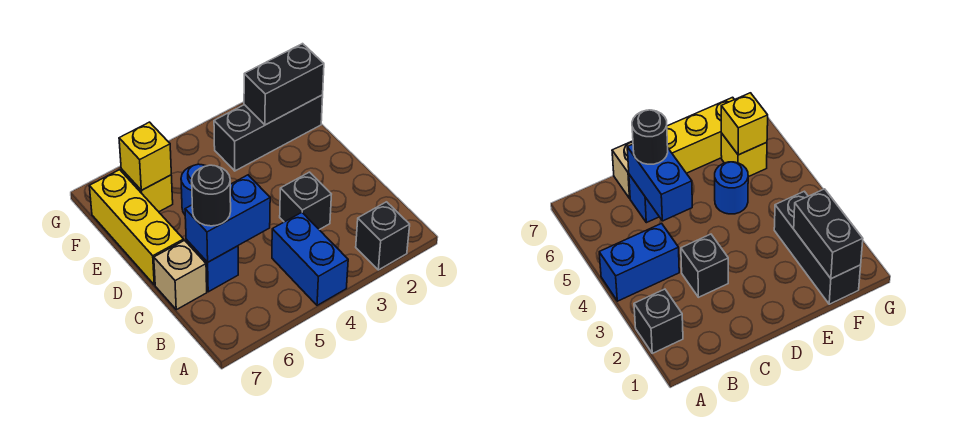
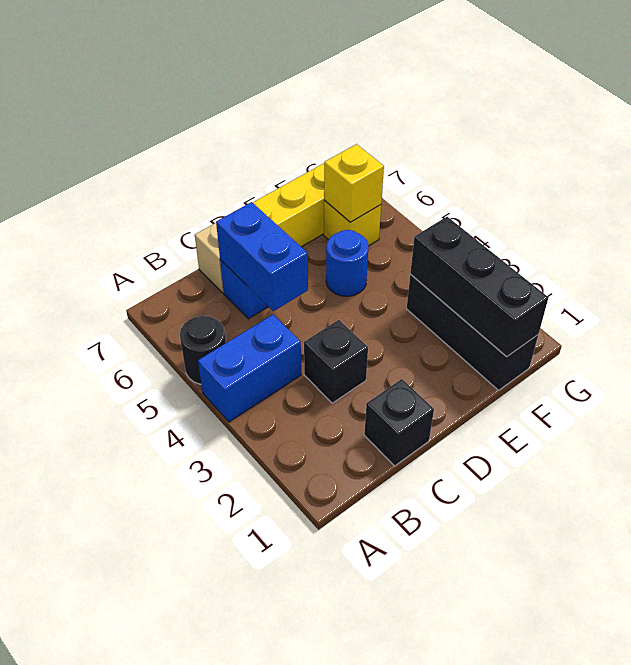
black brick A2 level 1 -> black brick C1 level 1
black round brick C6 level 3 -> black round brick A5 level 1
black brick F1:F2 level 2 -> black brick F1:F3 level 2

